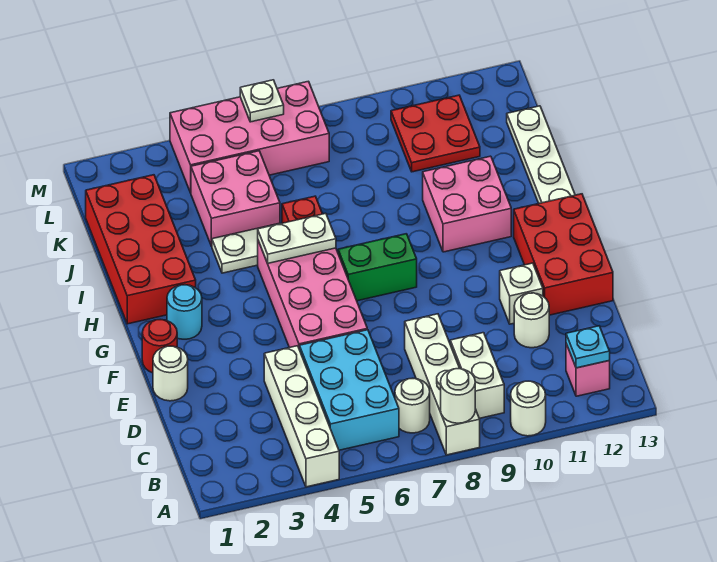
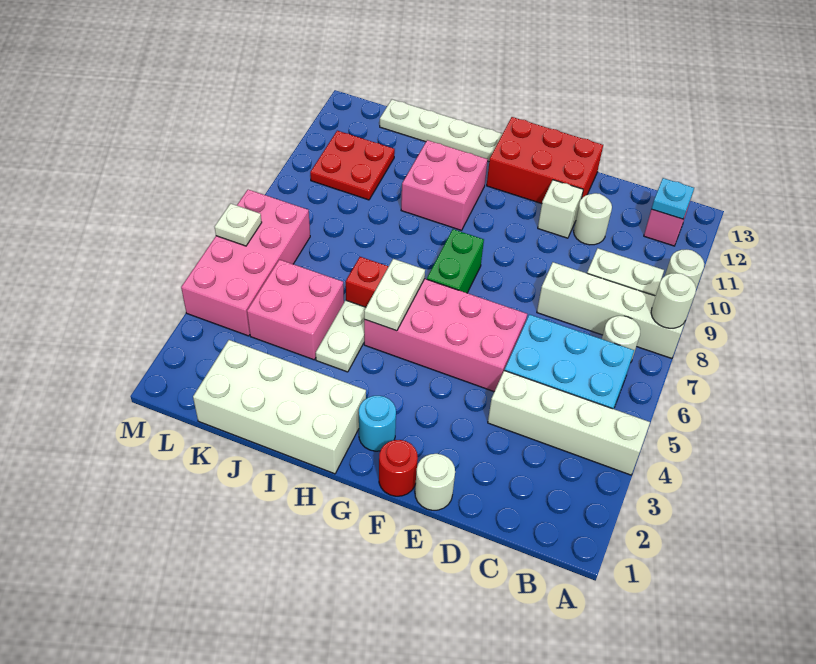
red brick H1:K2 level 1 -> white brick H1:K2 level 1

